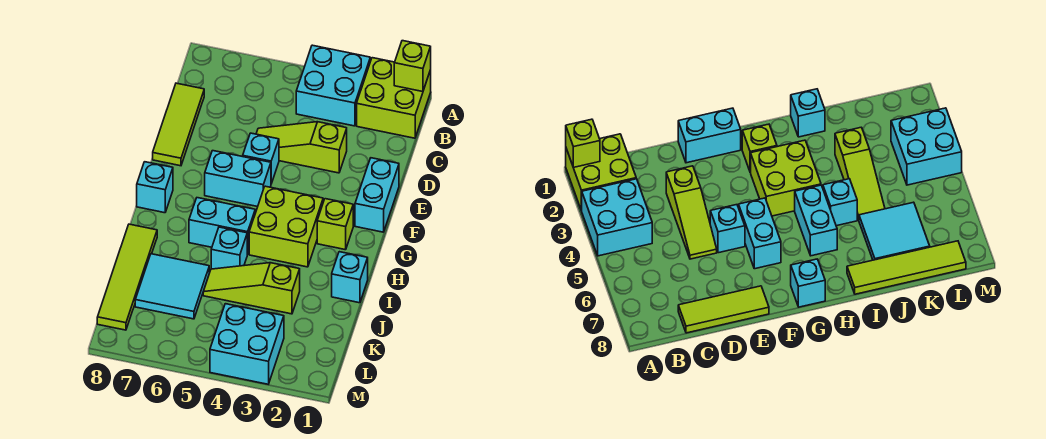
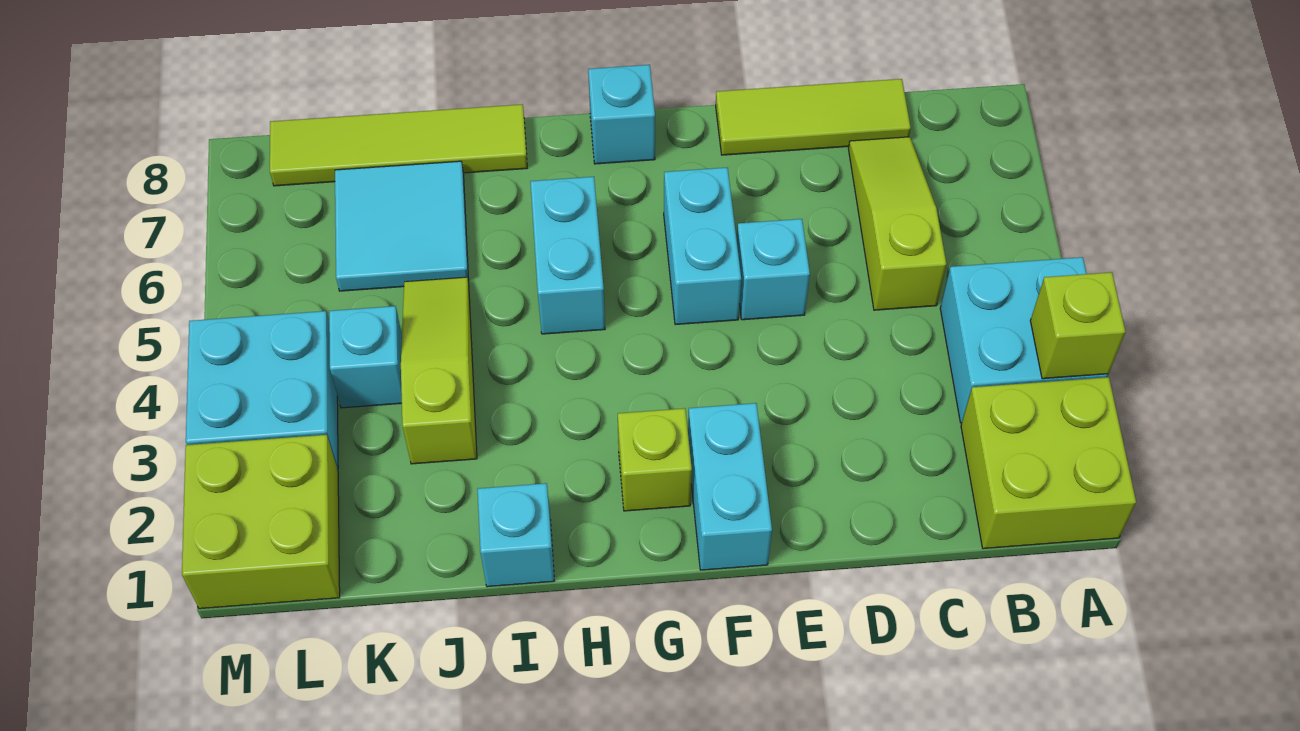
lime brick A1 level 2 -> lime brick A3 level 2
lime slope D3:D5 level 1 top 3 -> lime slope C5:C7 level 1 top 5
cyan brick E1:F1 level 1 -> cyan brick F1:F2 level 1
lime brick G3:H4 level 1 -> lime brick L1:M2 level 1
cyan brick I5 level 1 -> cyan brick K4 level 1

